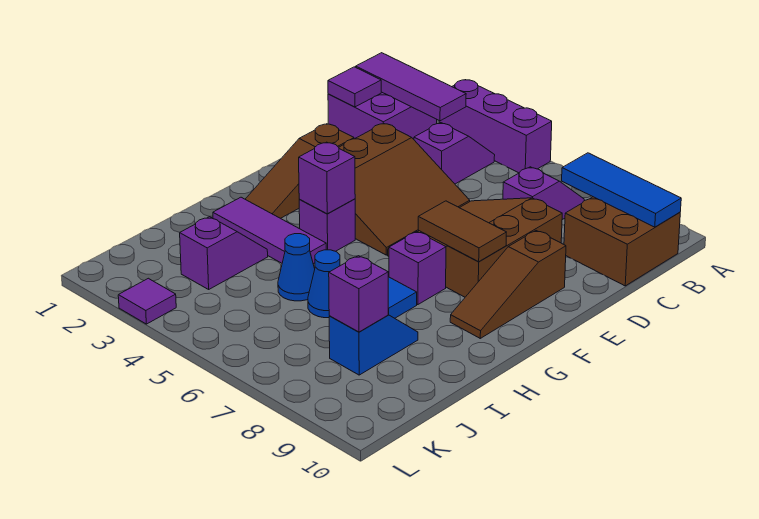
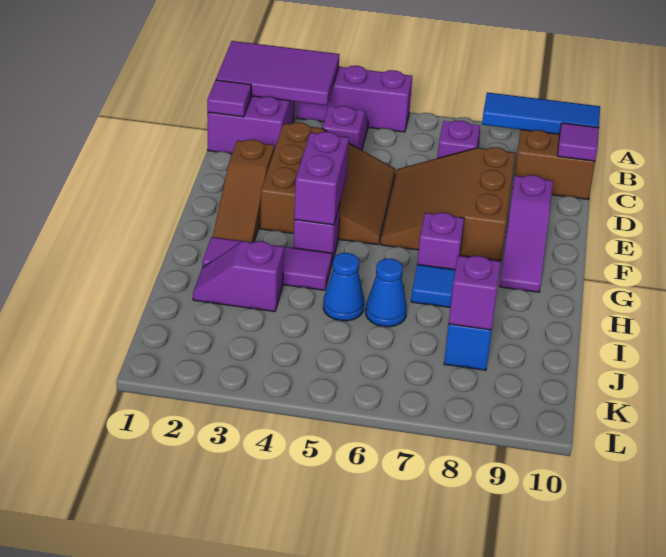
purple tile B1:B3 level 2 -> purple tile A1:B3 level 2
brown slope E9:G9 level 1 top E -> purple slope E9:G9 level 1 top E
brown tile F7:F8 level 2 -> none
purple brick G4 level 2 -> purple brick F4:G4 level 2
purple slope I3:J3 level 1 top J -> purple slope I2:I3 level 1 top 3
purple tile L3 level 1 -> purple tile C10 level 2

